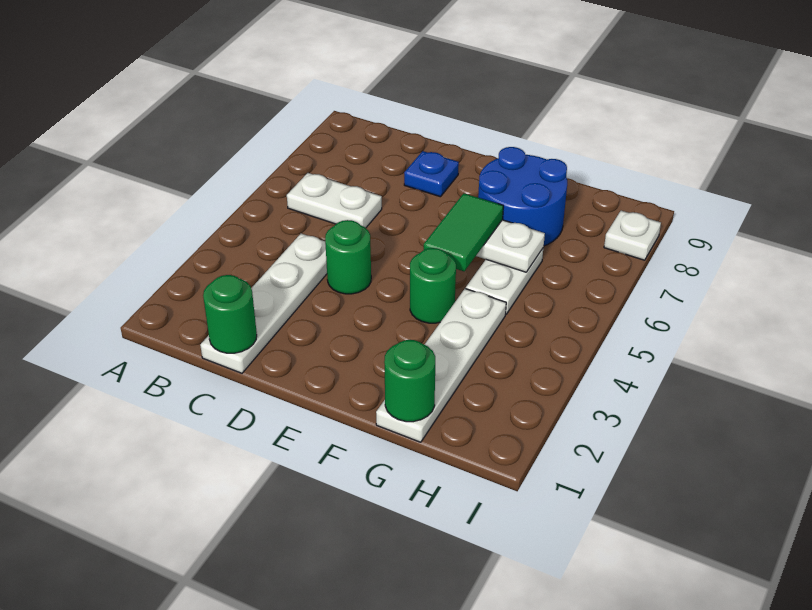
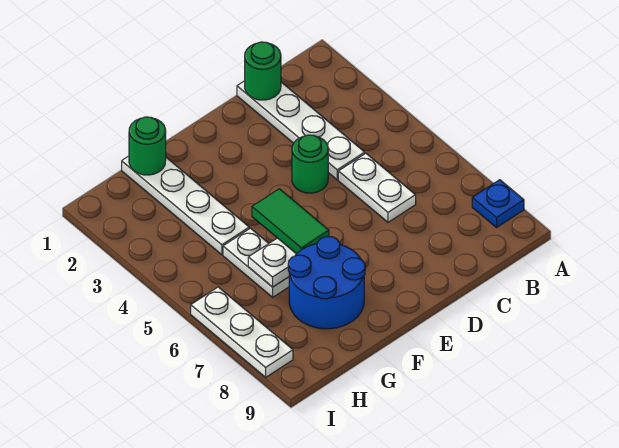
white plate B6:C6 level 1 -> white plate C5:C6 level 1
blue plate D8 level 1 -> blue plate A8 level 1
green round brick F4 level 1 -> none
white plate I8 level 1 -> white plate I6:I8 level 1

